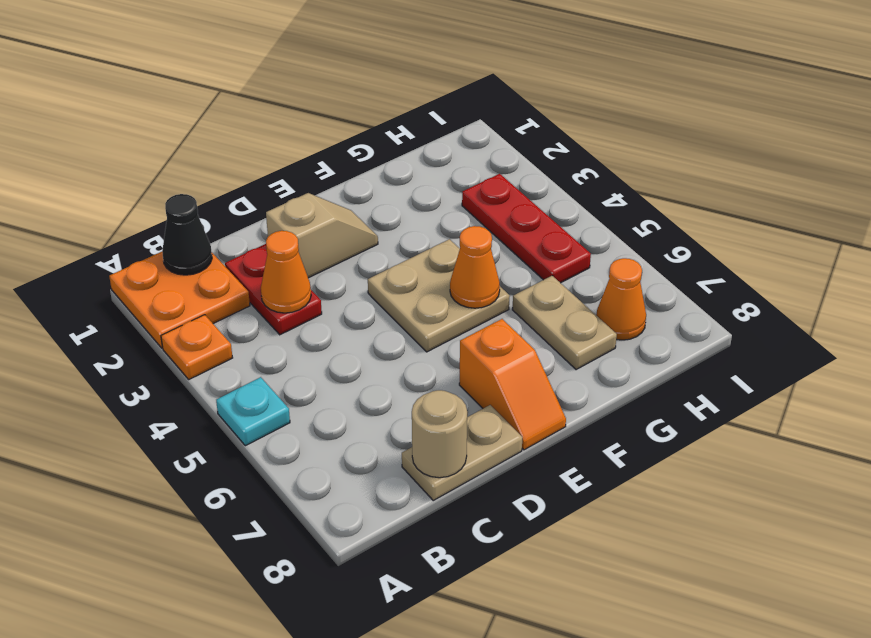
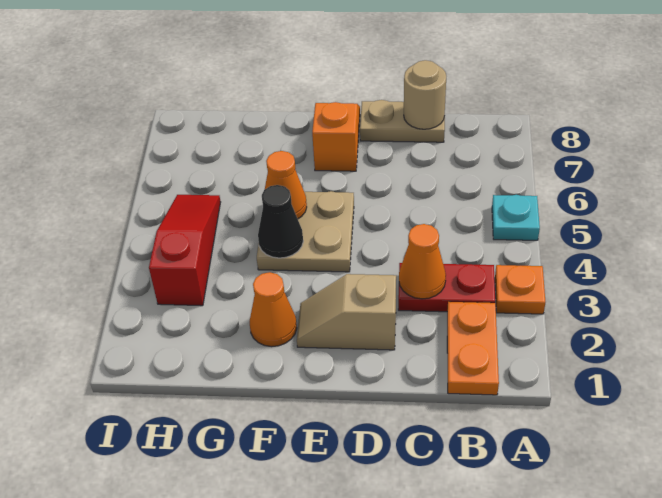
orange plate A1:B2 level 1 -> orange plate B1:B2 level 1
black cone B1 level 2 -> black cone F4 level 2
red plate C2:C3 level 1 -> red plate B3:C3 level 1
tan plate G6:G7 level 1 -> none
red plate H3:H5 level 1 -> red slope H3:H5 level 1 top 3
orange cone H7 level 1 -> orange cone F2 level 1

